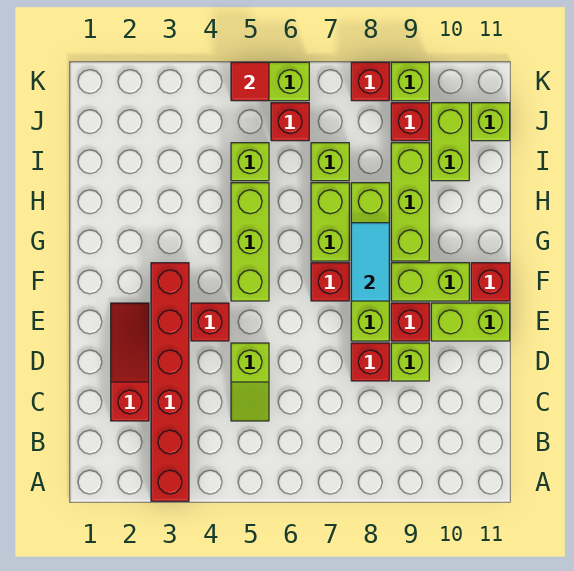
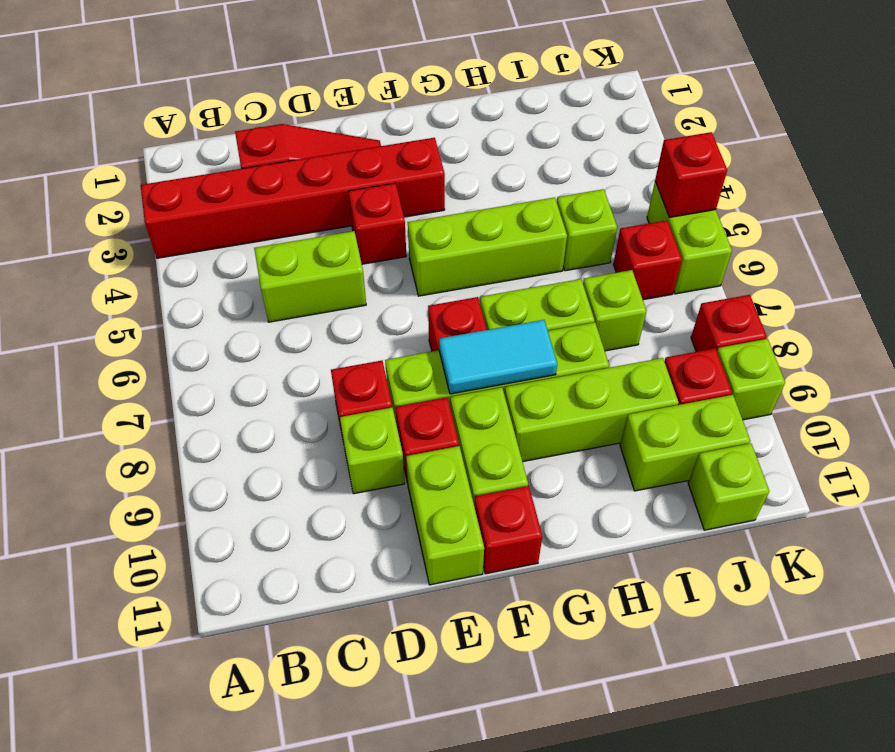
lime slope C5:D5 level 1 top D -> lime brick C5:D5 level 1
red tile K5 level 2 -> red brick K5 level 2

